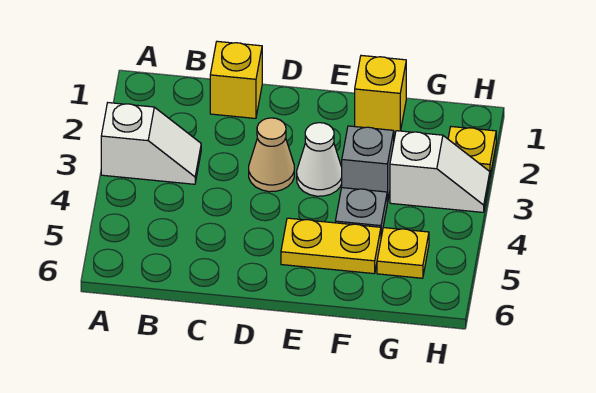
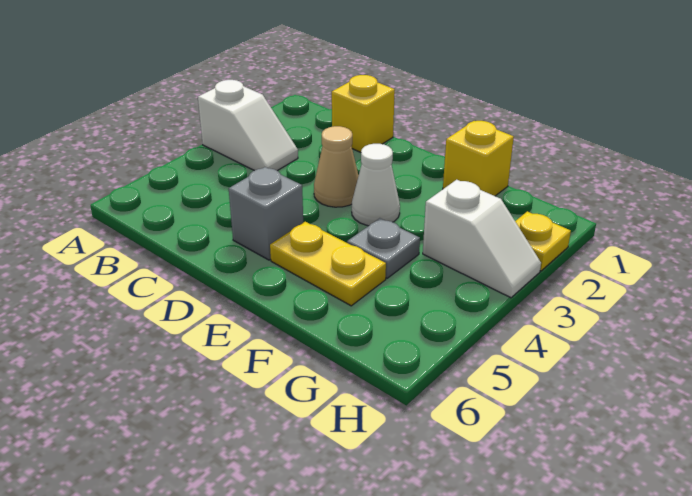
grey brick F3 level 1 -> grey brick D5 level 1
yellow plate G5 level 1 -> none

